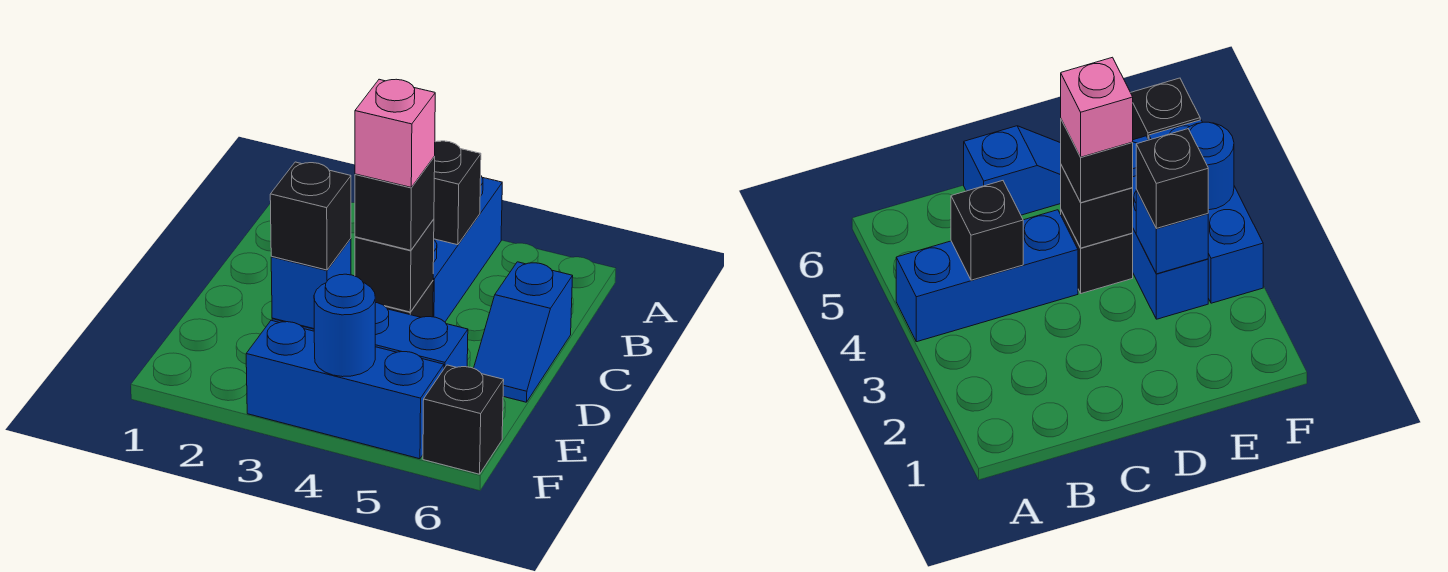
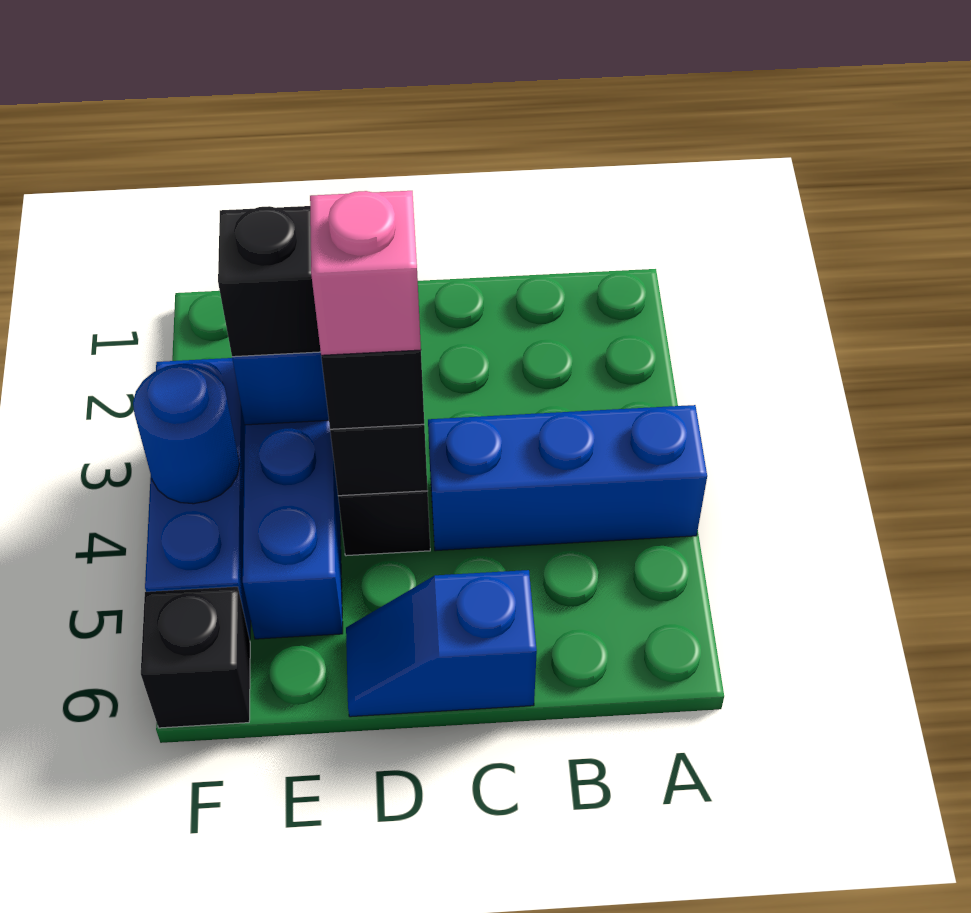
black brick B4 level 2 -> none

